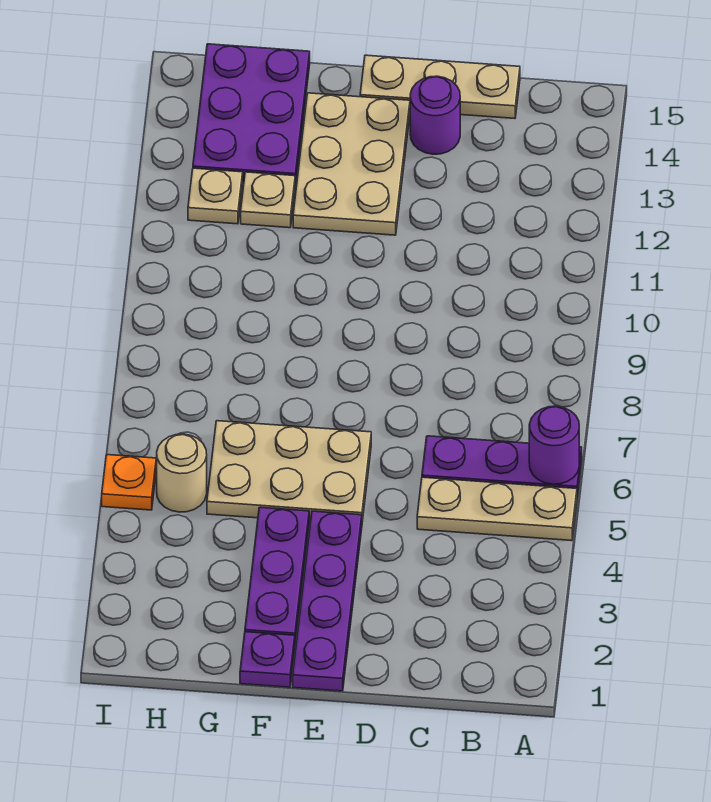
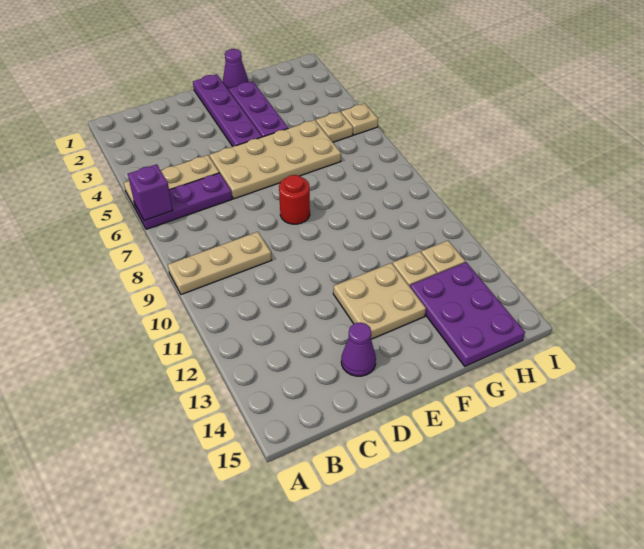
purple round brick A6 level 2 -> purple brick A6 level 2
tan plate C15:E15 level 1 -> tan plate A9:C9 level 1
purple round brick D14 level 1 -> purple cone D14 level 1
tan plate E5:G6 level 1 -> tan plate D5:G6 level 1
none -> red round brick E8 level 1
tan plate E12:F14 level 1 -> tan plate E12:F13 level 1
purple plate F1 level 1 -> purple cone F1 level 1
tan round brick H5 level 1 -> tan plate H5 level 1
orange plate I5 level 1 -> tan plate I5 level 1

